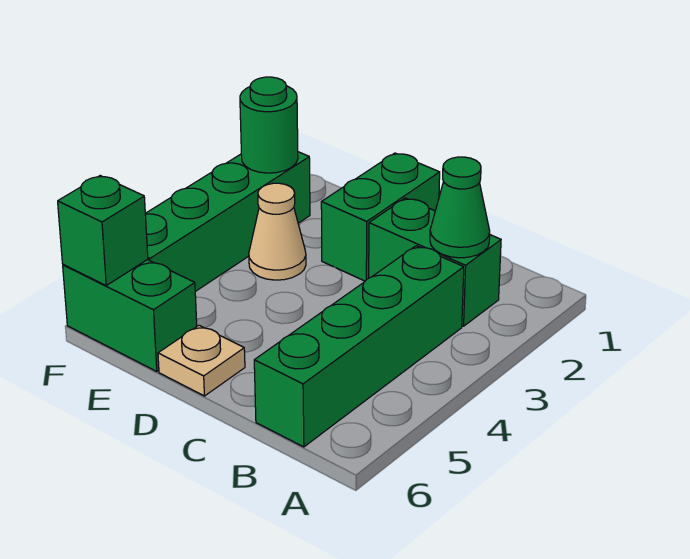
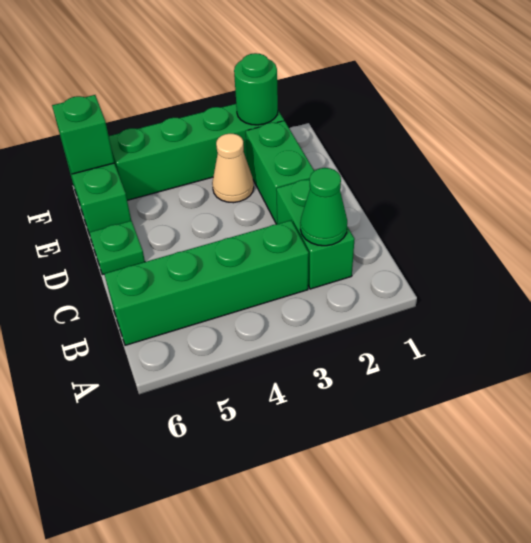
green brick D1:D2 level 1 -> green brick D2:E2 level 1
tan plate D6 level 1 -> green plate D6 level 1

